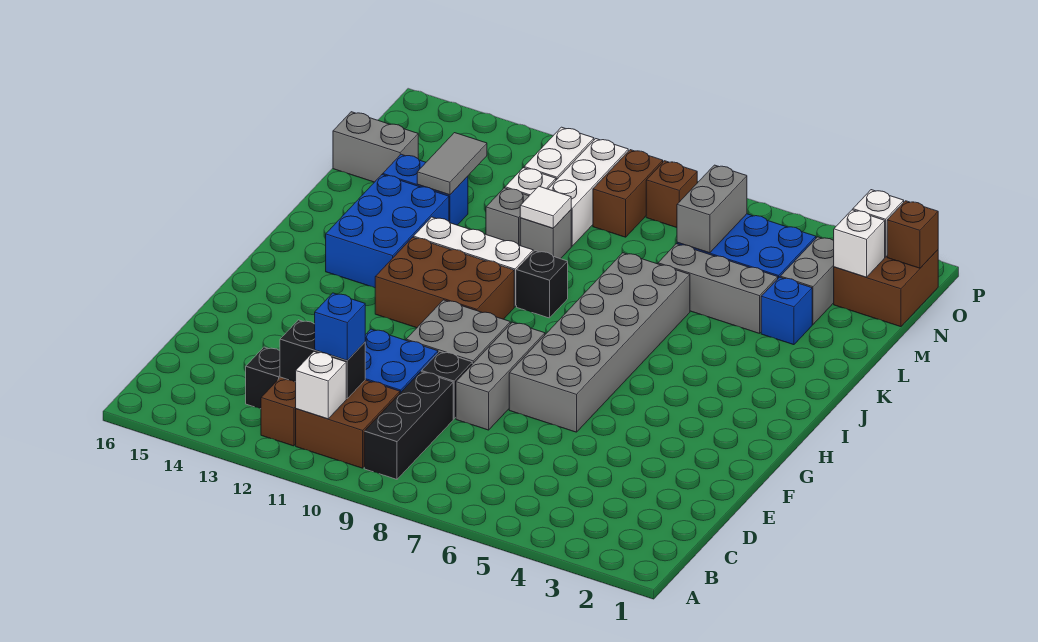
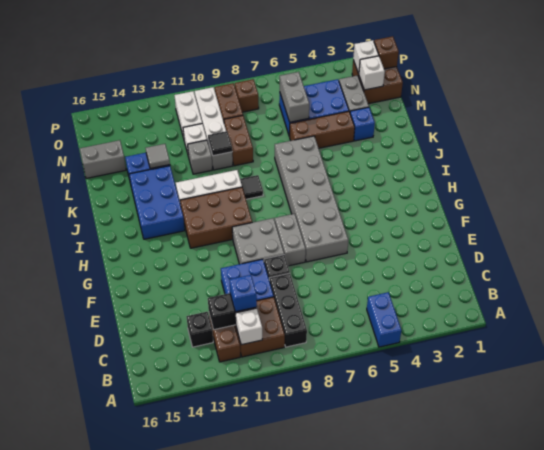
none -> blue brick A5:B5 level 1
grey brick E8:G8 level 1 -> grey brick F8:G8 level 1
black brick J9 level 1 -> black tile J9 level 1
grey brick L4:L6 level 1 -> brown brick L4:L6 level 1
none -> brown brick L9:M9 level 1
white tile L10 level 2 -> black tile L10 level 2
grey tile L13:M13 level 2 -> grey tile L13 level 2

